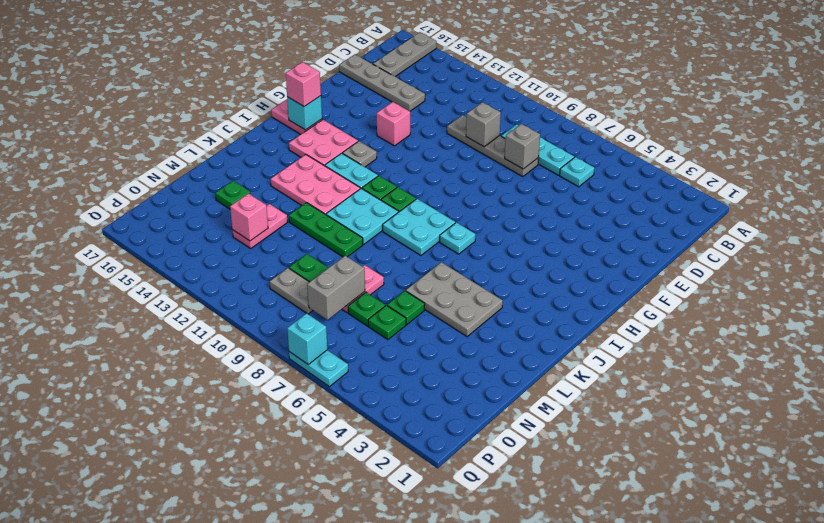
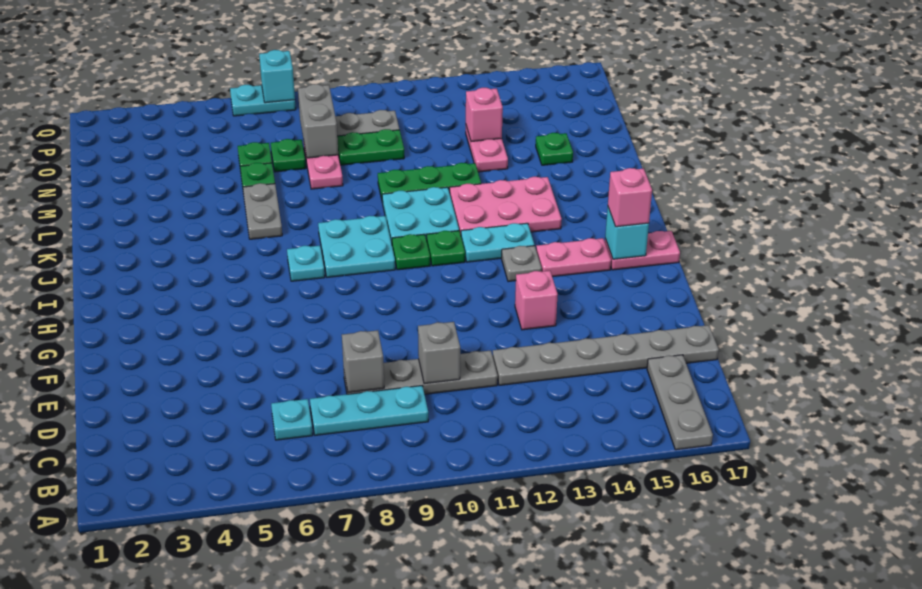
grey plate D14:D17 level 1 -> grey plate D12:D17 level 1
pink plate H14:I15 level 1 -> pink plate H14:H15 level 1
grey plate K4:L6 level 1 -> grey plate K6:L6 level 1

